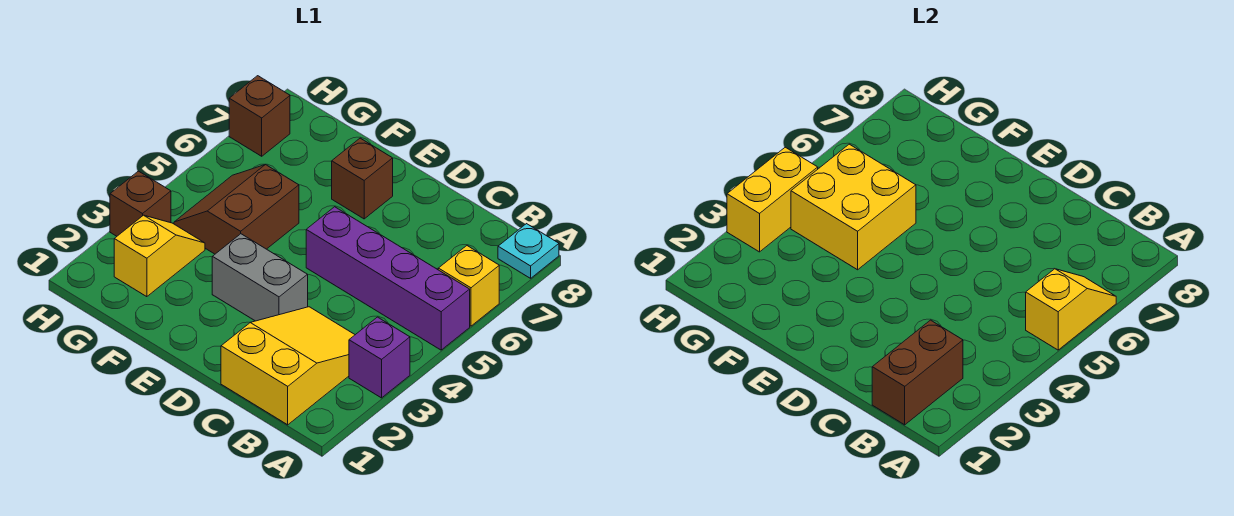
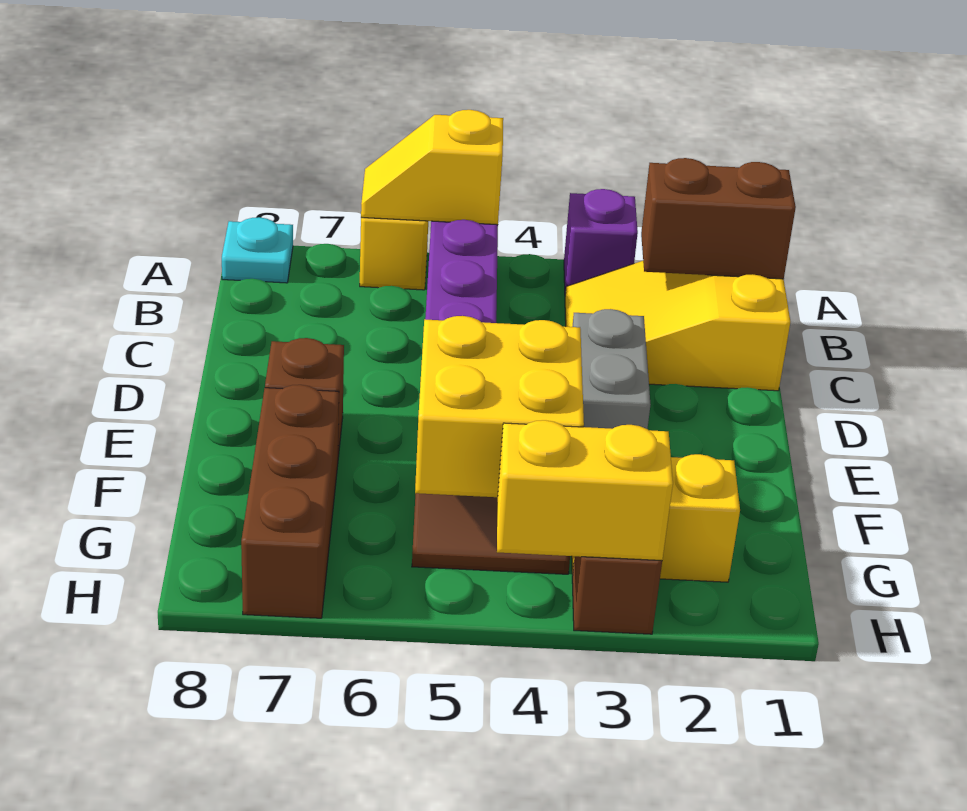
brown brick H7 level 1 -> brown brick F7:H7 level 1

